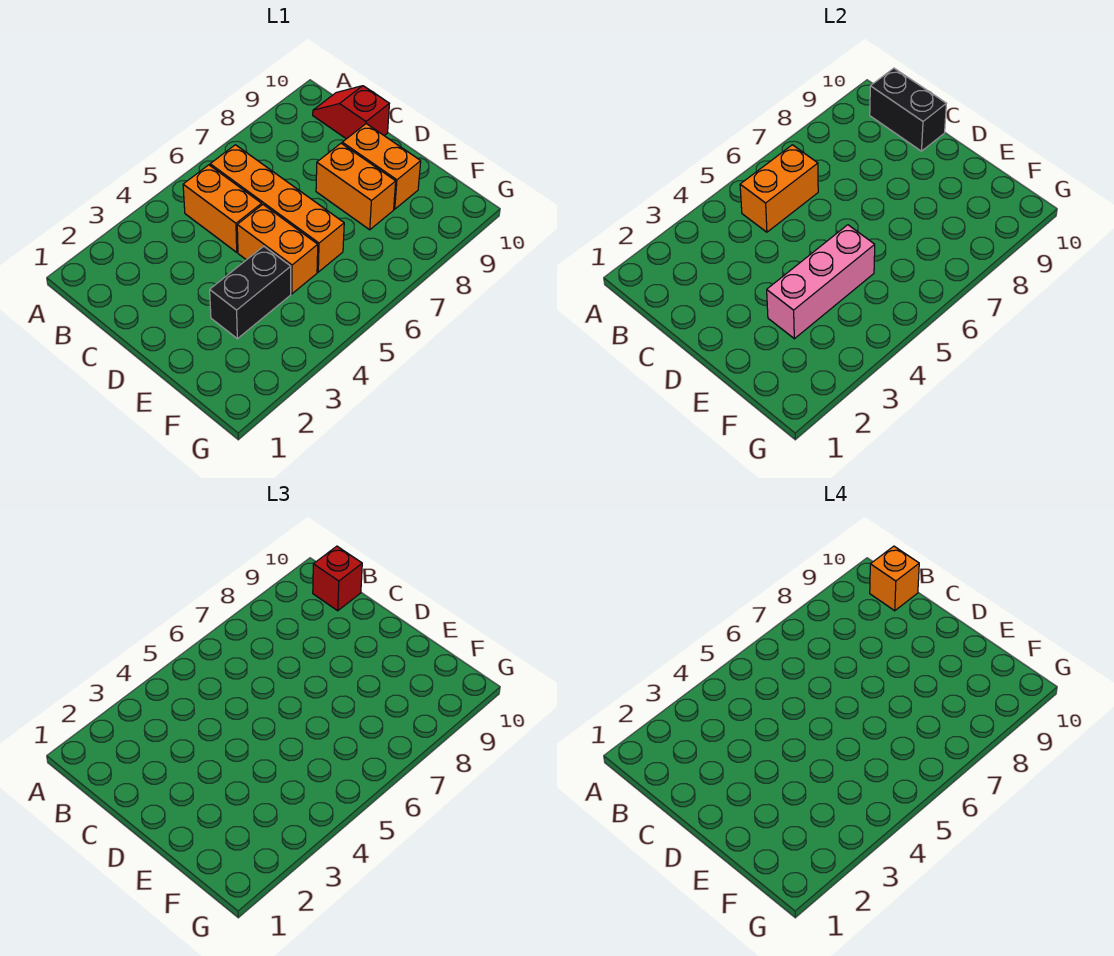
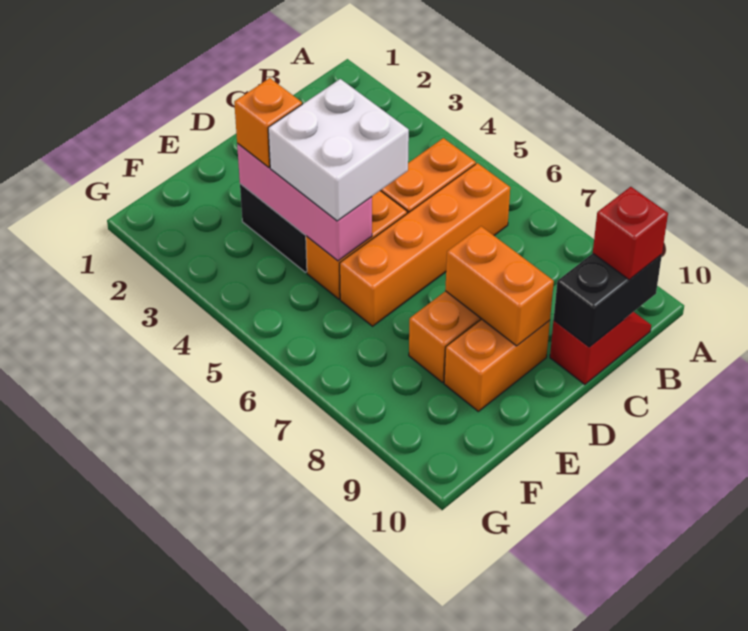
orange brick B5:B6 level 2 -> orange brick D8:D9 level 2
orange brick B10 level 4 -> orange brick E3 level 3
none -> white brick D4:E5 level 3

